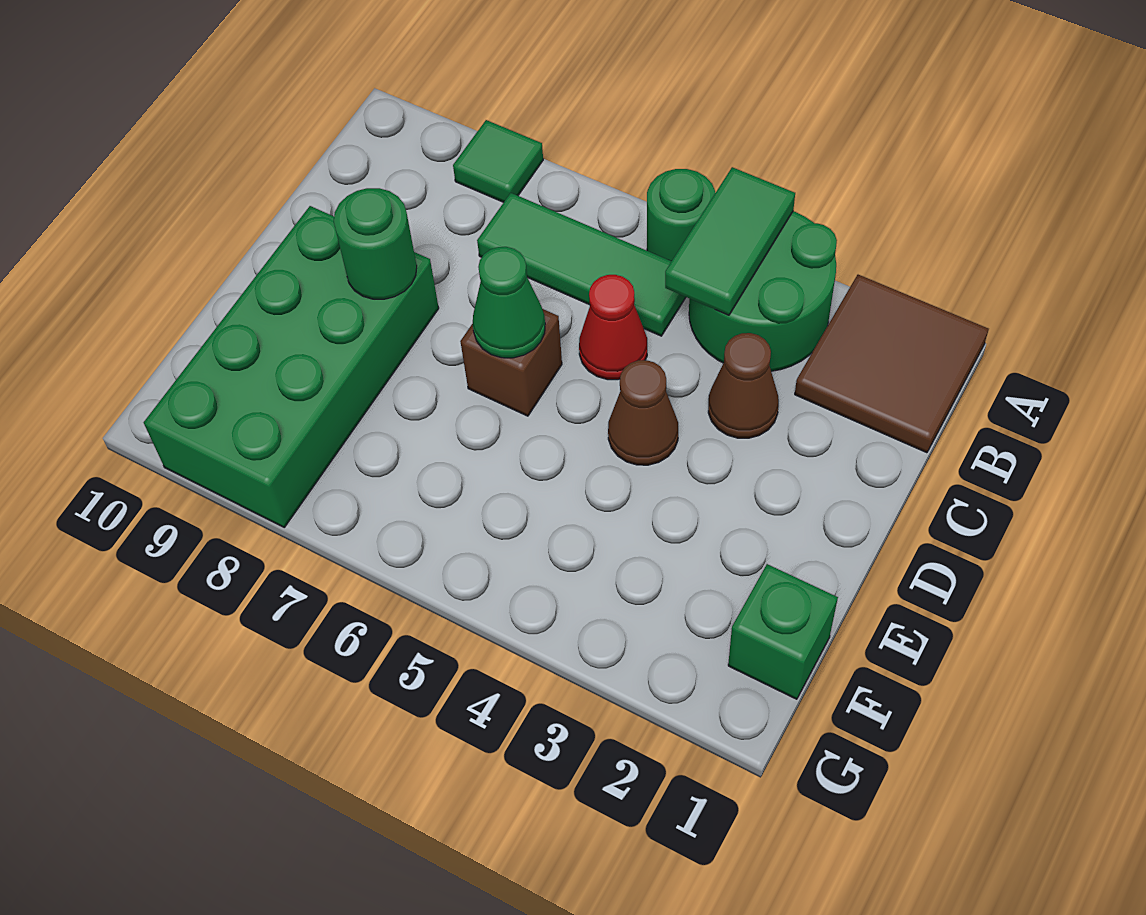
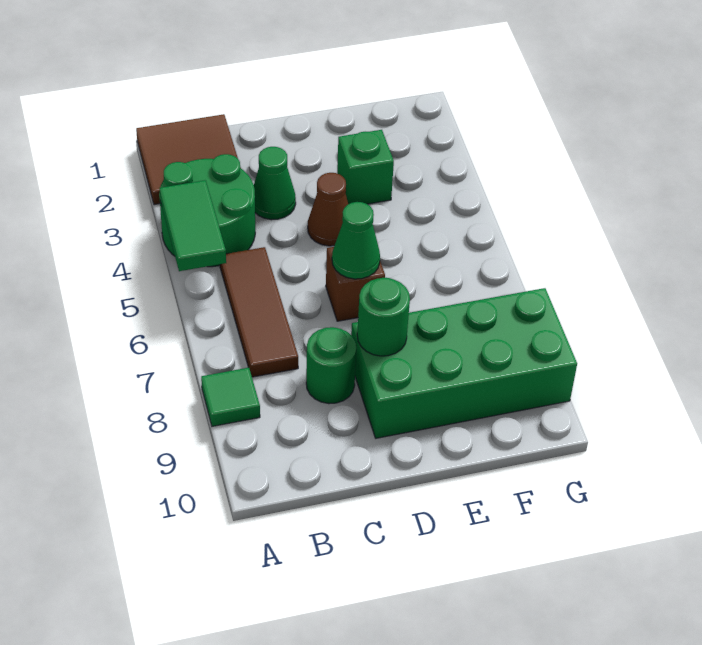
green tile A4:B4 level 2 -> green tile A4:A5 level 2
green round brick A5 level 1 -> green round brick C8 level 1
green tile B5:B7 level 1 -> brown tile B5:B7 level 1
brown cone C3 level 1 -> green cone C3 level 1
red cone C5 level 1 -> none
green brick F1 level 1 -> green brick E3 level 1

